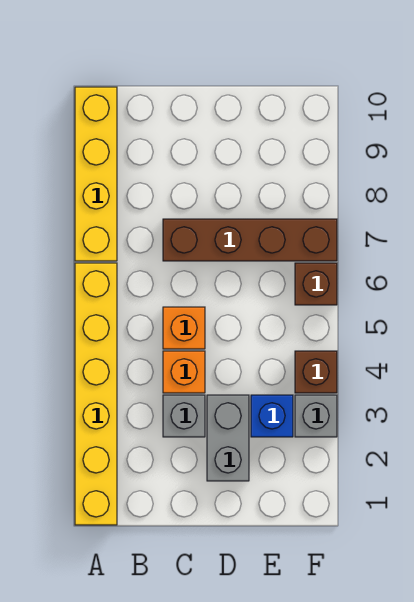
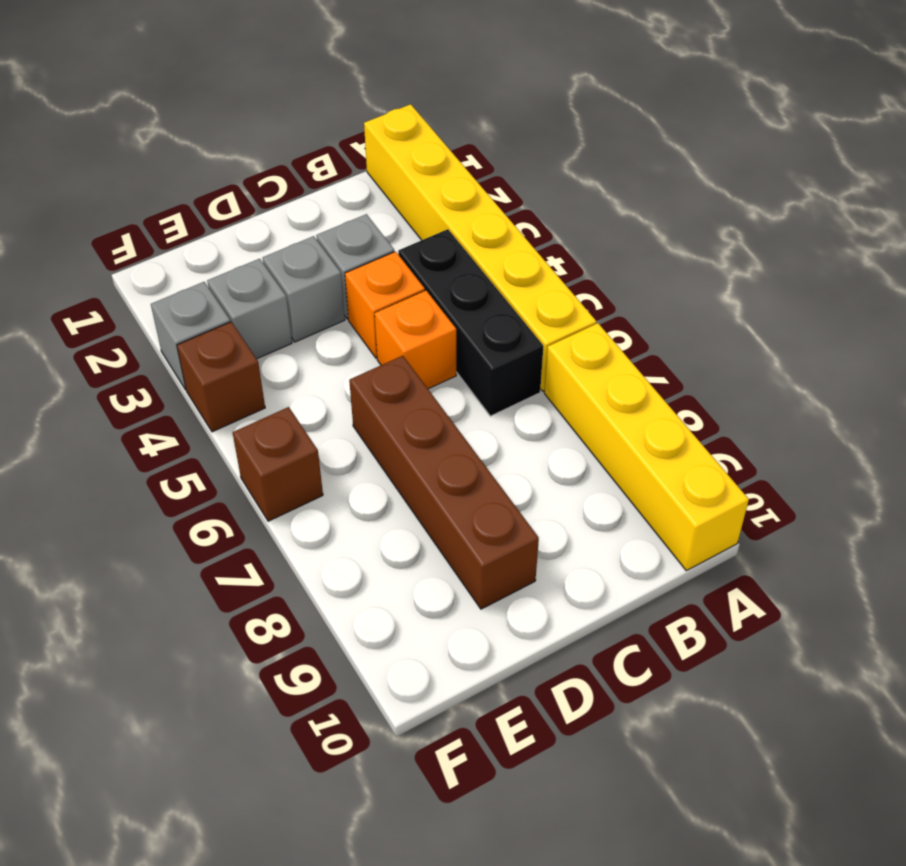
none -> black brick B4:B6 level 1
brown brick C7:F7 level 1 -> brown brick D6:D9 level 1
grey brick D2:D3 level 1 -> grey brick D3 level 1
blue brick E3 level 1 -> grey brick E3 level 1

